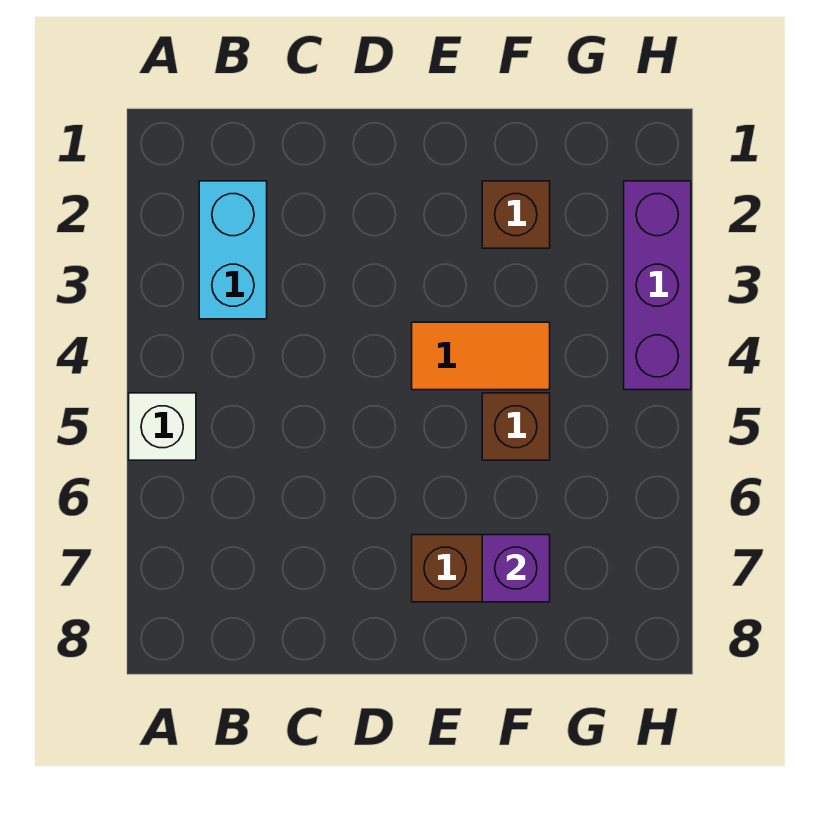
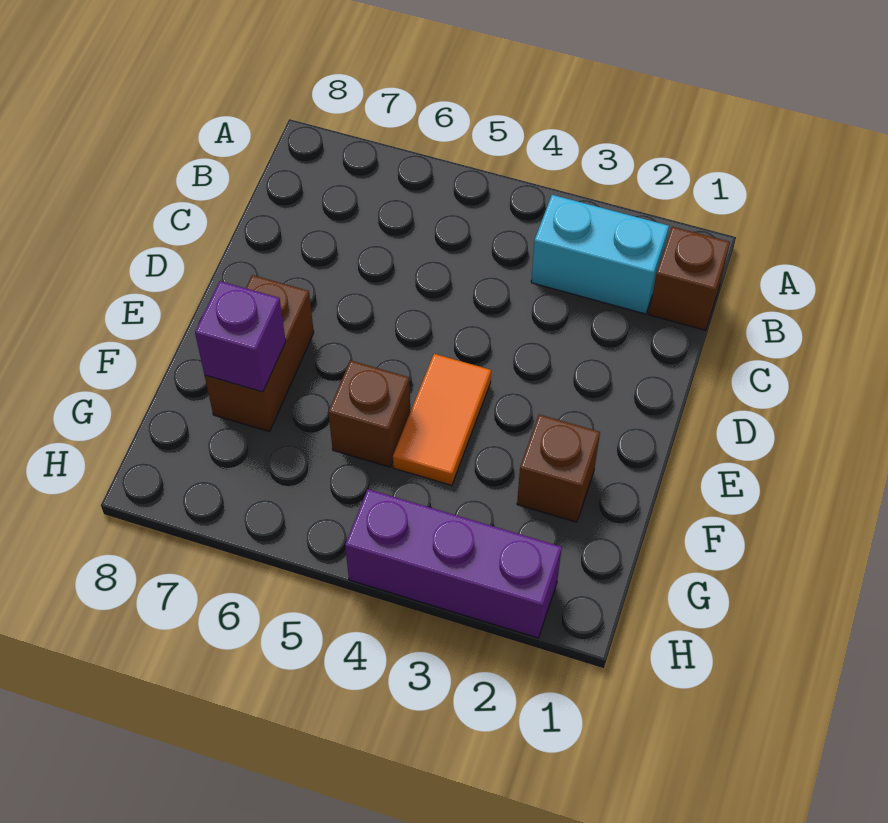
white brick A5 level 1 -> none
none -> brown brick B1 level 1

